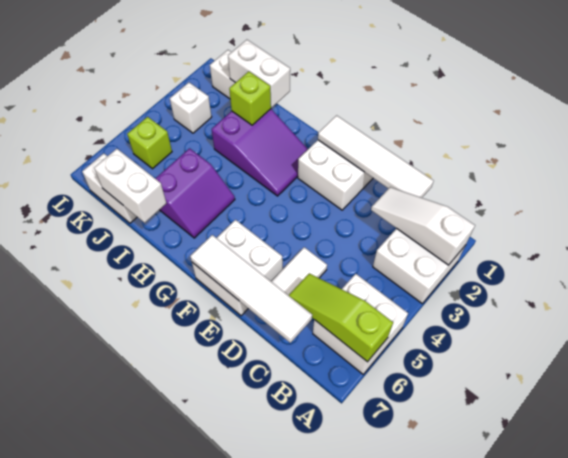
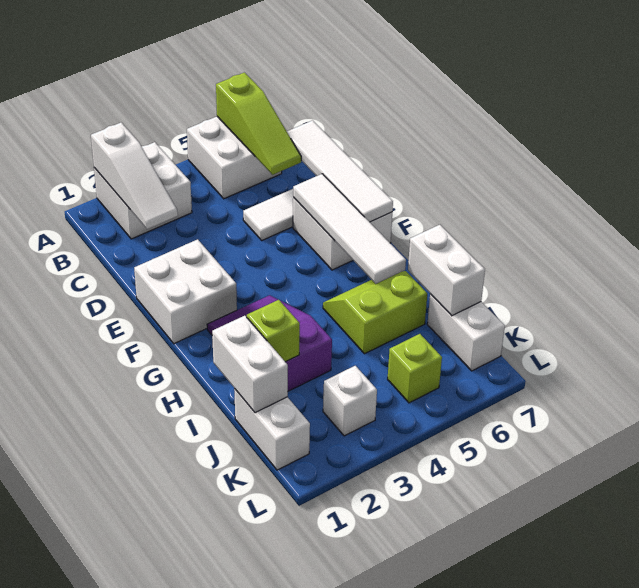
white tile C1:F1 level 2 -> white tile E6:H6 level 2
purple slope H5:I6 level 1 top I -> lime slope H5:I6 level 1 top I

